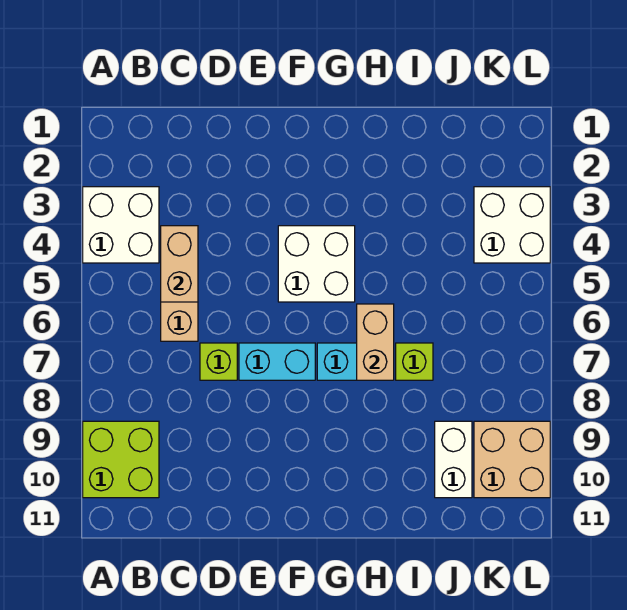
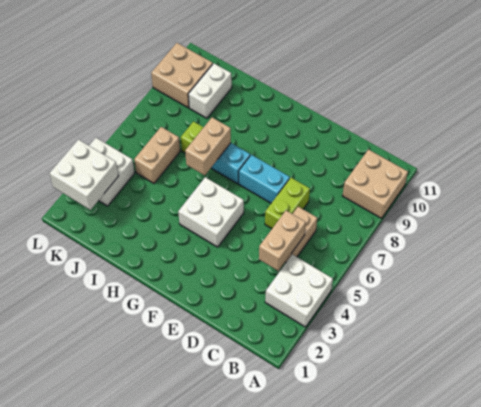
lime brick A9:B10 level 1 -> tan brick A9:B10 level 1
lime brick D7 level 1 -> lime brick D6:D7 level 1
none -> tan brick J5:J6 level 1
none -> white brick K2:L3 level 2

